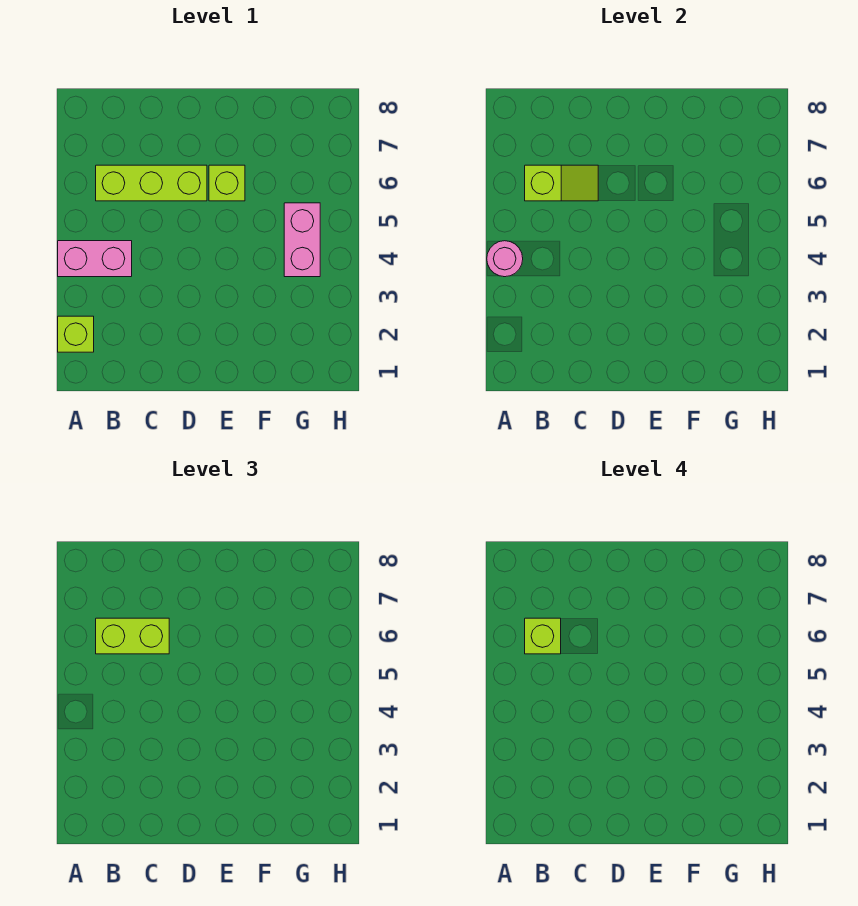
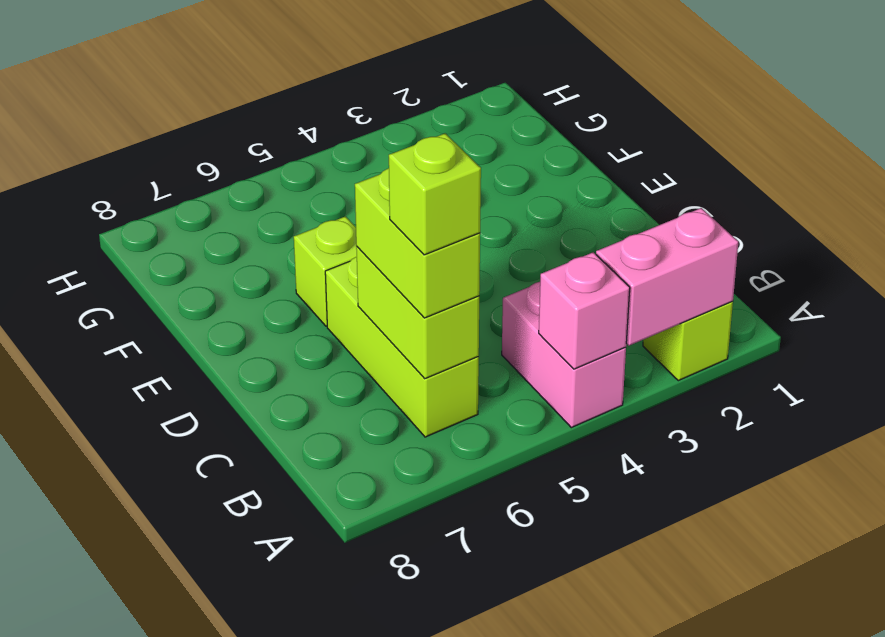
pink round brick A4 level 2 -> pink brick A4 level 2
lime slope B6:C6 level 2 top B -> lime brick B6:C6 level 2
pink brick G4:G5 level 1 -> pink brick A2:A3 level 2

